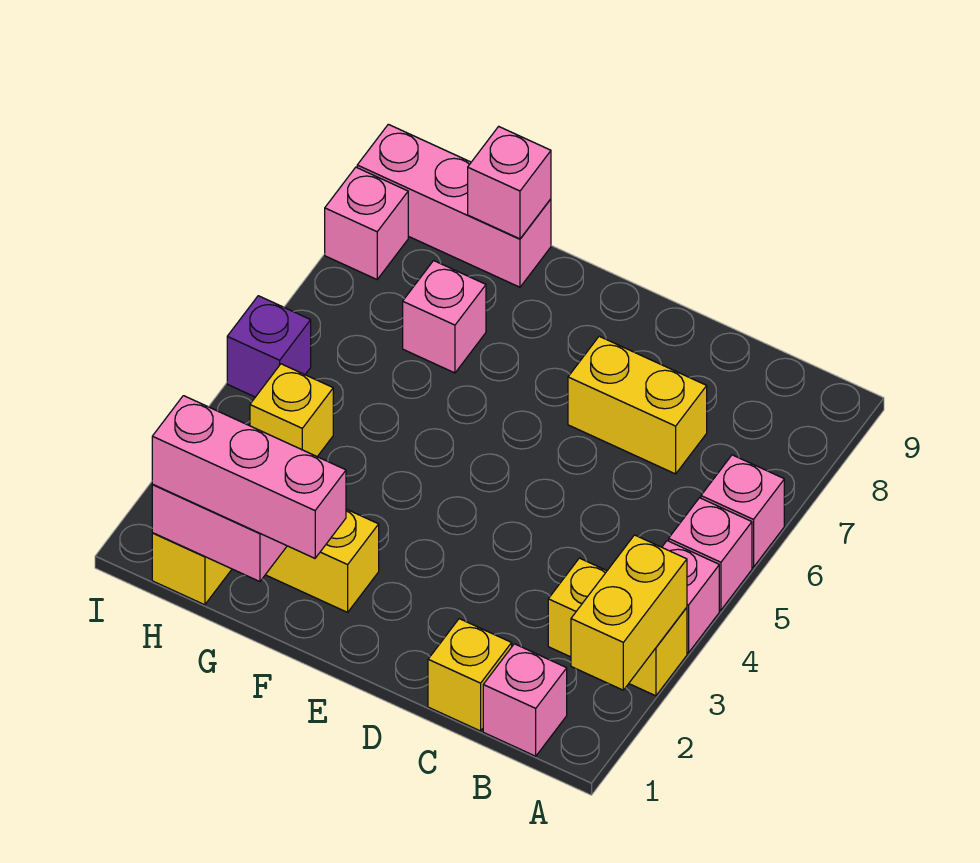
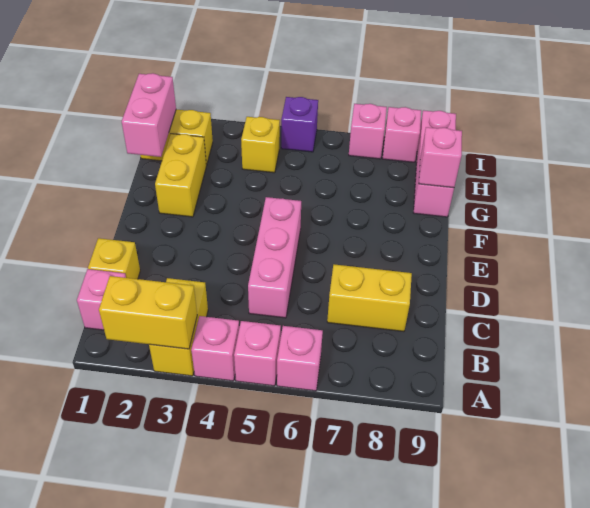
yellow brick C7:D7 level 1 -> yellow brick C7:C8 level 1
pink brick F1:H1 level 3 -> pink brick C5:E5 level 1
pink brick G7 level 1 -> pink brick I7 level 1

